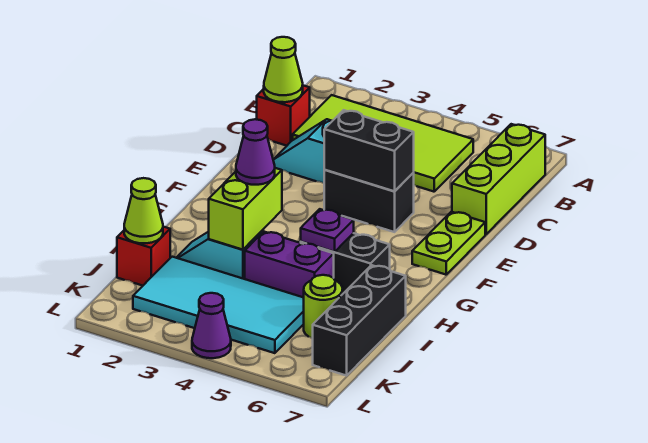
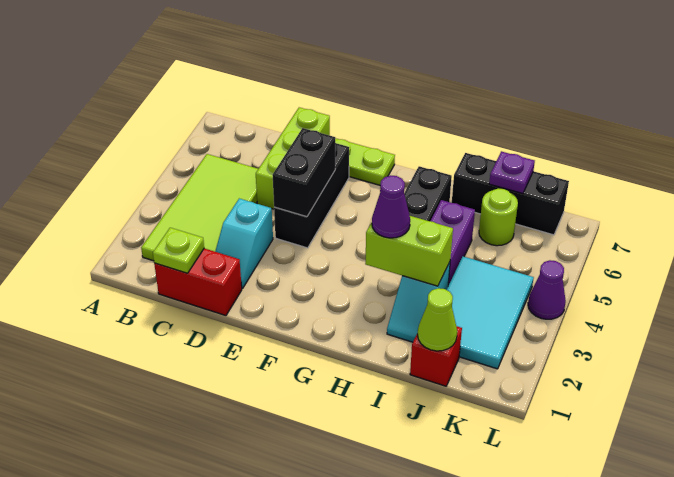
lime brick B7:D7 level 1 -> lime brick D5:D7 level 1
red brick C1 level 1 -> red brick C1:D1 level 1
lime cone C1 level 2 -> lime plate C1 level 2
black brick E4:E5 level 1 -> black brick E4:E6 level 1
purple plate H5 level 2 -> purple plate J7 level 2
cyan tile J2:K5 level 1 -> cyan tile J2:K4 level 1

